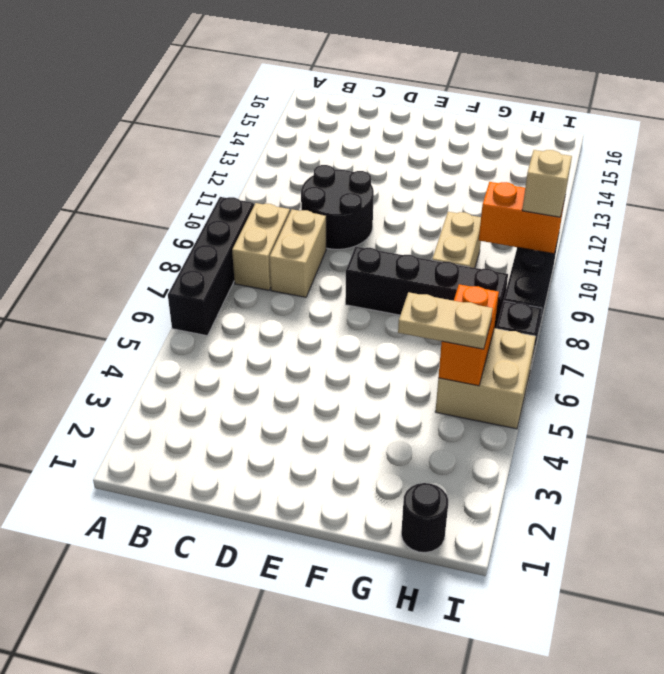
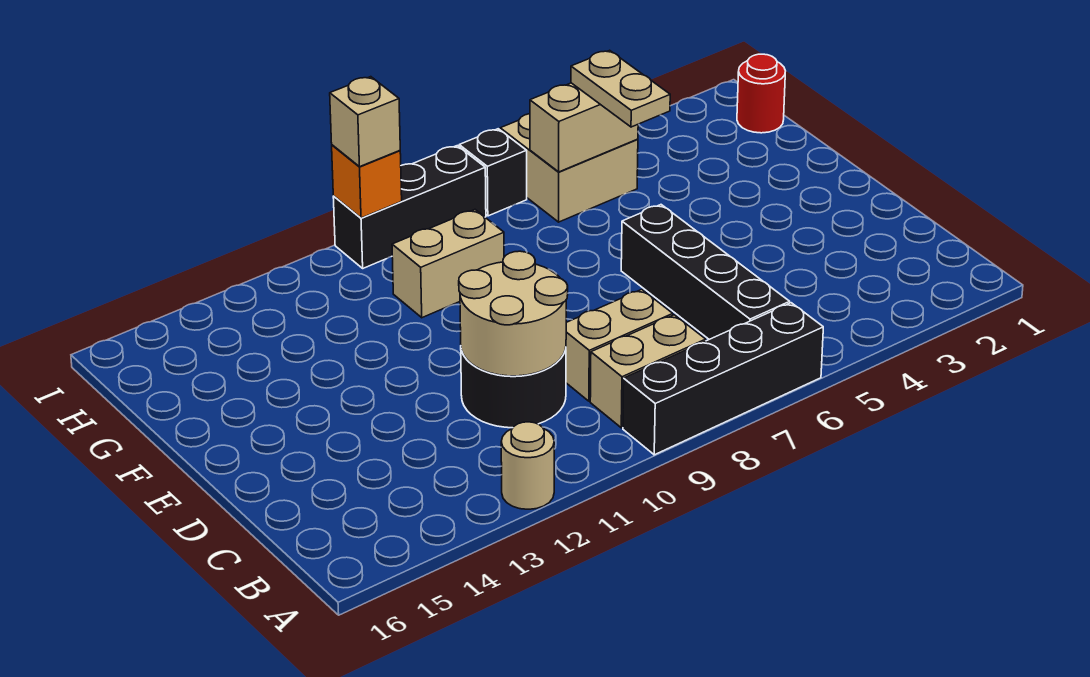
none -> tan round brick A12 level 1
none -> tan round brick C10:D11 level 2
black brick E8:H8 level 1 -> black brick B6:E6 level 1
black round brick H1 level 1 -> red round brick H1 level 1
orange brick H5:H6 level 2 -> tan brick H5:H6 level 2
orange brick H10:I10 level 2 -> orange brick I10 level 2

